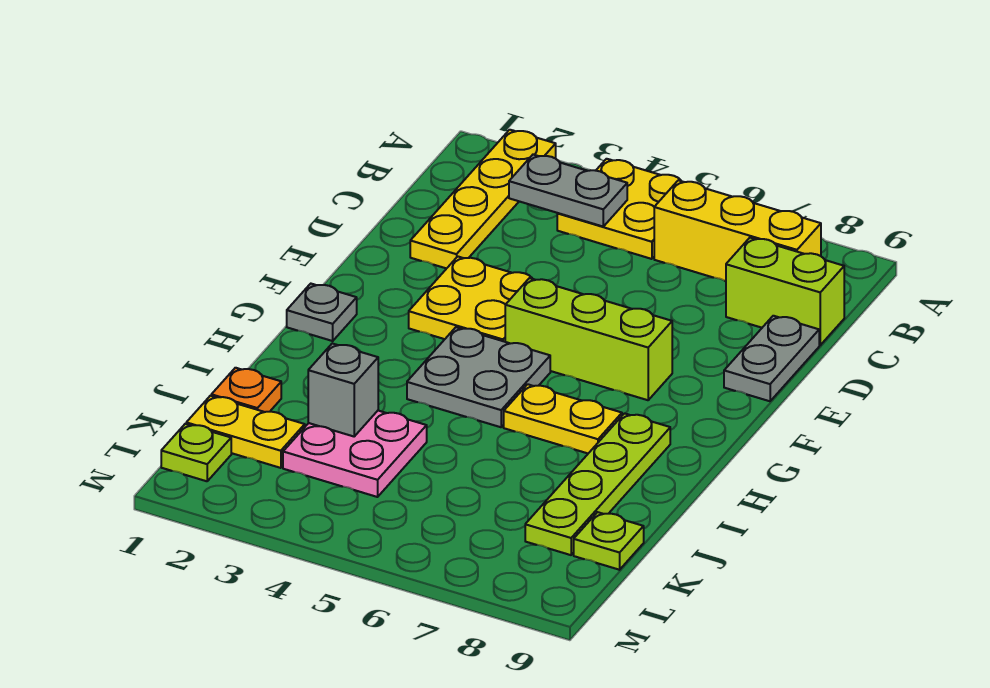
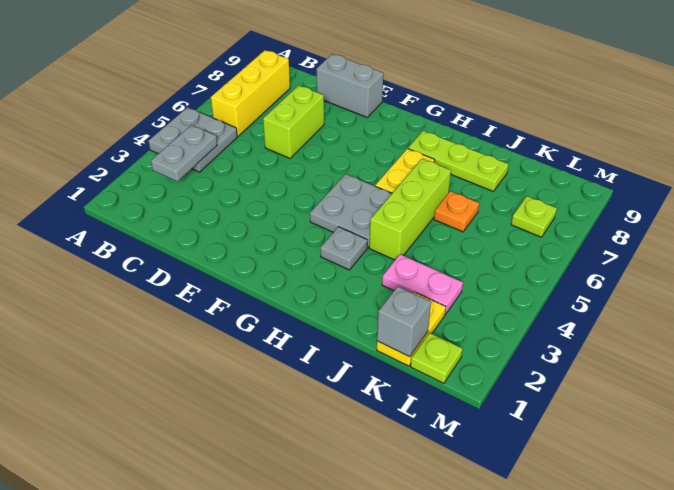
yellow plate A2:D2 level 1 -> none
yellow plate A4:B5 level 1 -> grey plate A4:B5 level 1
lime brick C8:C9 level 1 -> lime brick D6:D7 level 1
grey plate D9:E9 level 1 -> grey brick D9:E9 level 1
yellow plate E3:F4 level 1 -> none
lime brick F5:F7 level 1 -> lime brick I4:I6 level 1
grey plate G1 level 1 -> grey plate H3 level 1
lime plate H8:K8 level 1 -> lime plate H8:J8 level 1
orange plate J1 level 1 -> orange plate J6 level 1
pink plate J3:K4 level 1 -> pink plate J3:K3 level 1
grey brick J3 level 2 -> grey brick K1 level 2
lime plate K9 level 1 -> lime plate L7 level 1

